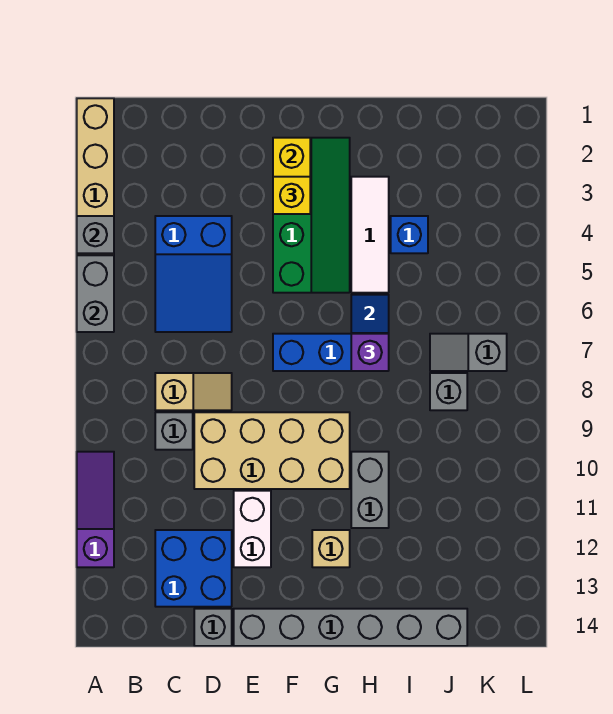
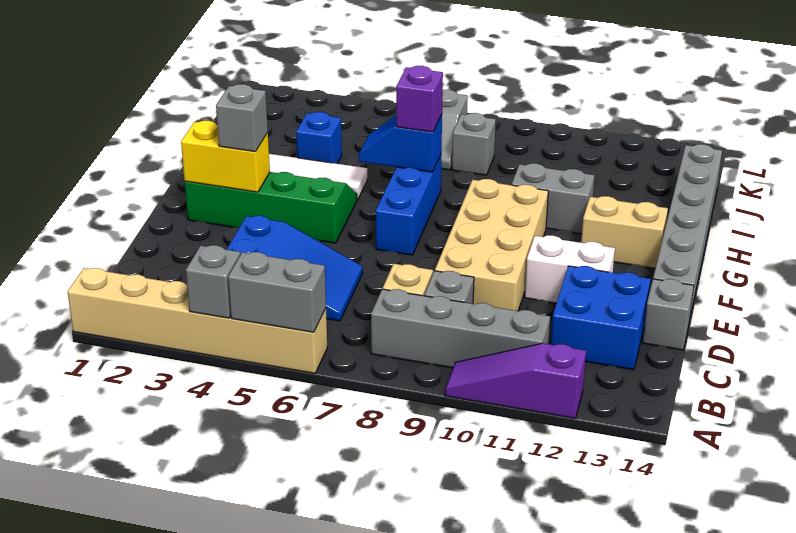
none -> grey brick B8:B11 level 1
yellow brick F3 level 3 -> grey brick F3 level 3
tan brick G12 level 1 -> tan brick G12:G13 level 1

